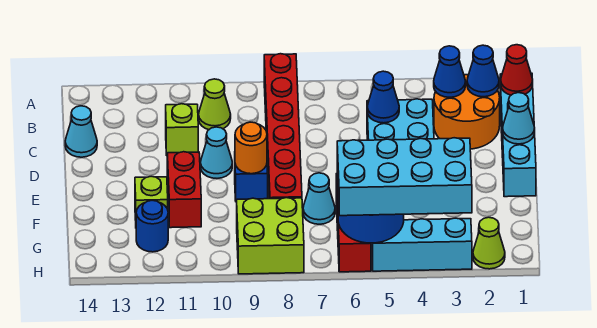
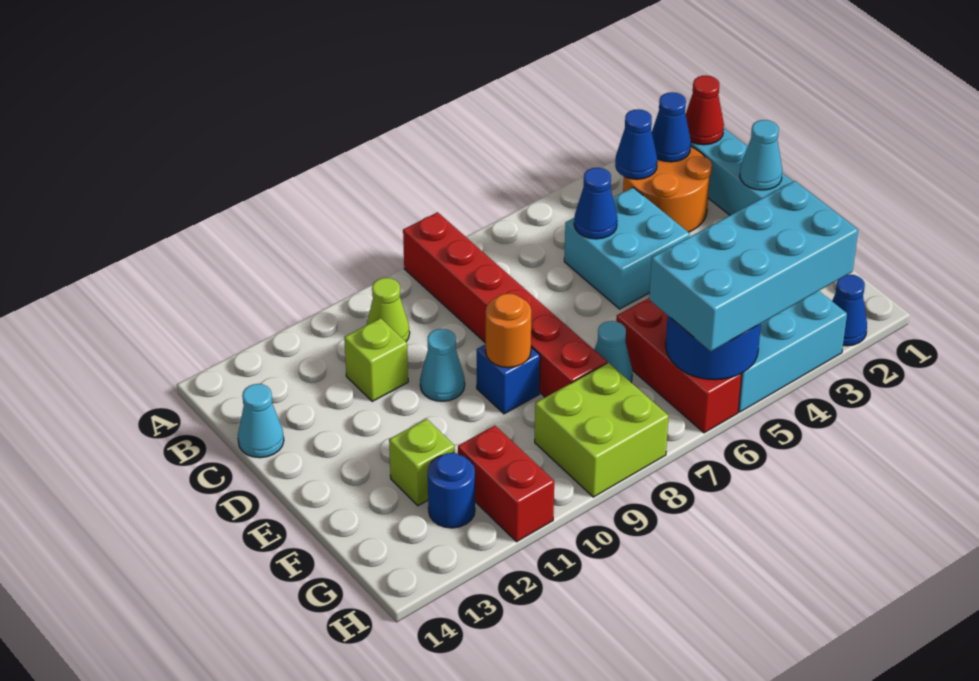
red brick E11:F11 level 1 -> red brick G11:H11 level 1
lime cone H2 level 1 -> blue cone H2 level 1

